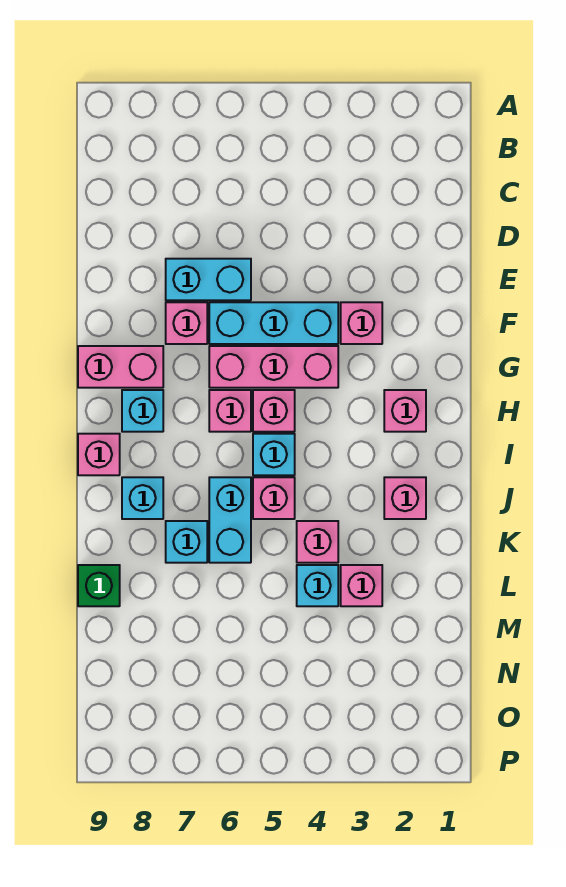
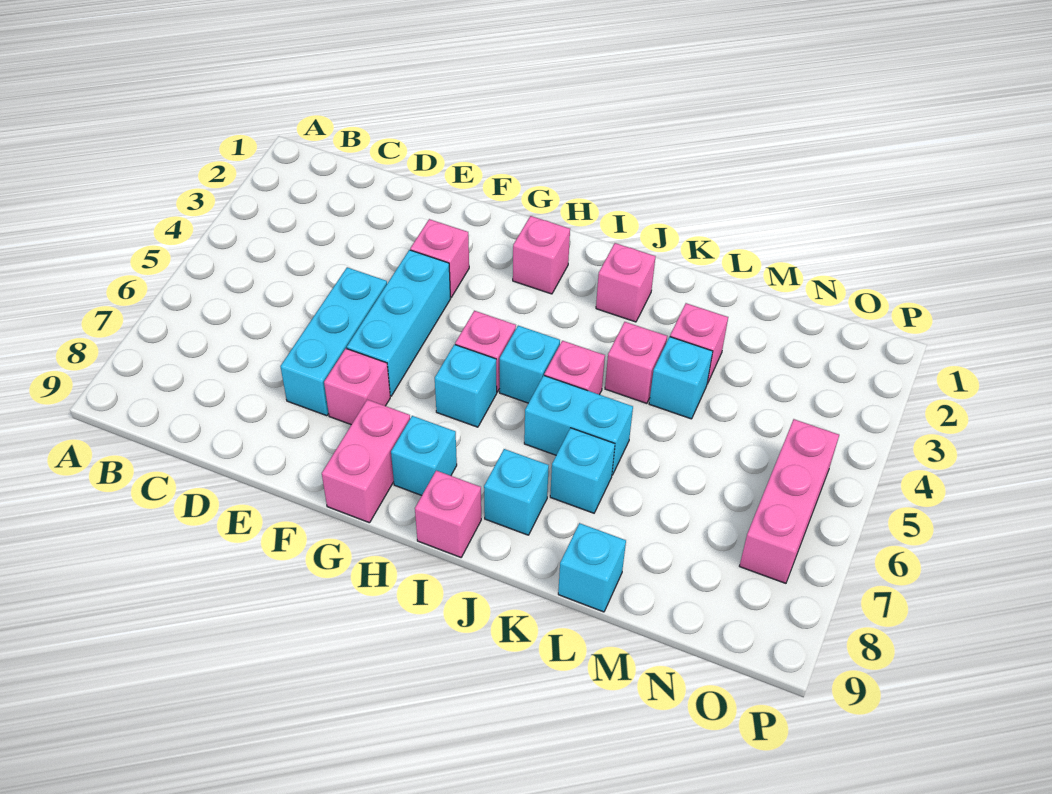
cyan brick E6:E7 level 1 -> cyan brick E5:E7 level 1
pink brick G4:G6 level 1 -> pink brick O5:O7 level 1
pink brick H6 level 1 -> cyan brick H6 level 1
green brick L9 level 1 -> cyan brick L9 level 1

